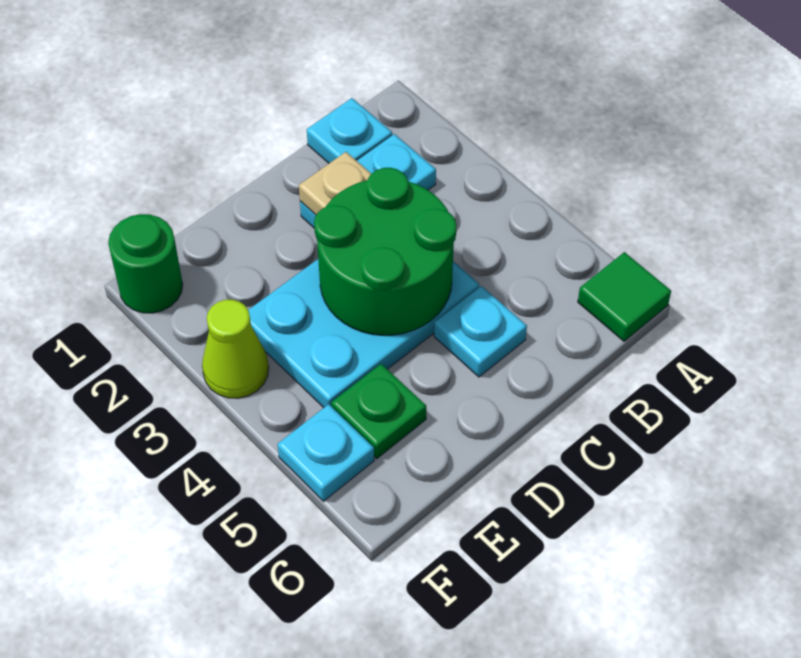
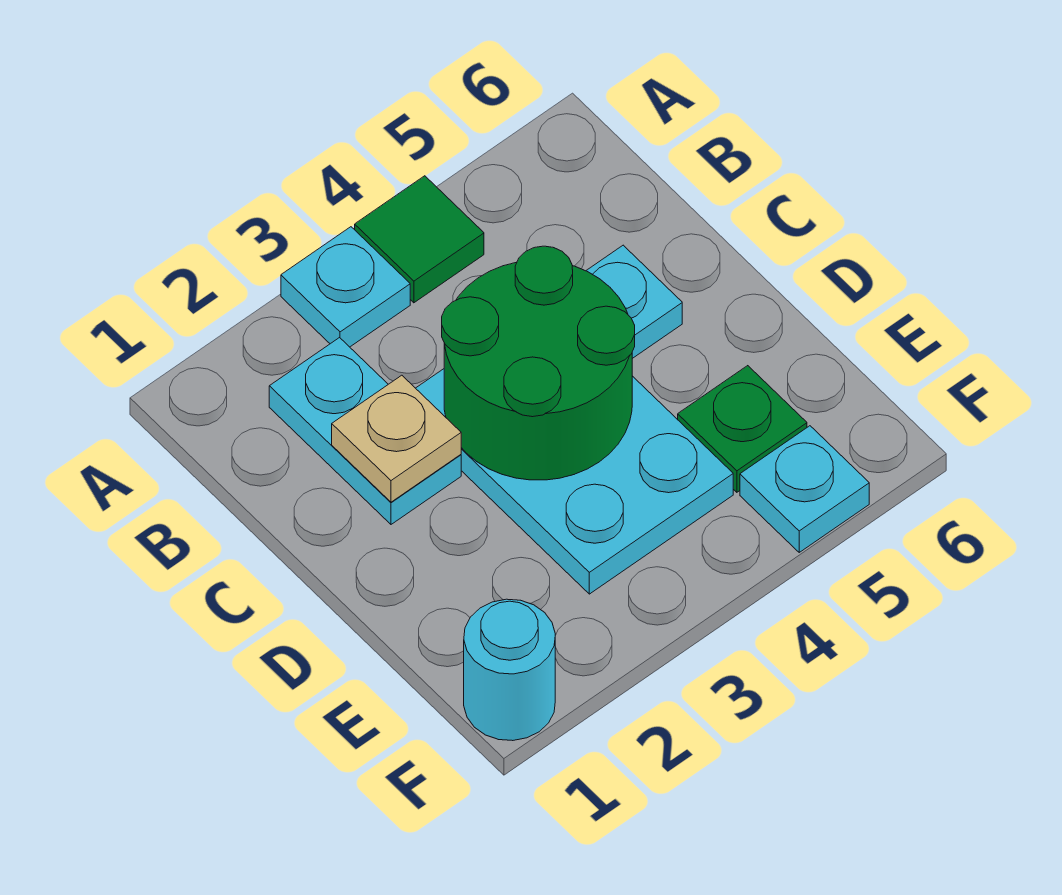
green tile A6 level 1 -> green tile A4 level 1
cyan plate B1 level 1 -> cyan plate A3 level 1
green round brick F1 level 1 -> cyan round brick F1 level 1
lime cone F3 level 1 -> none

